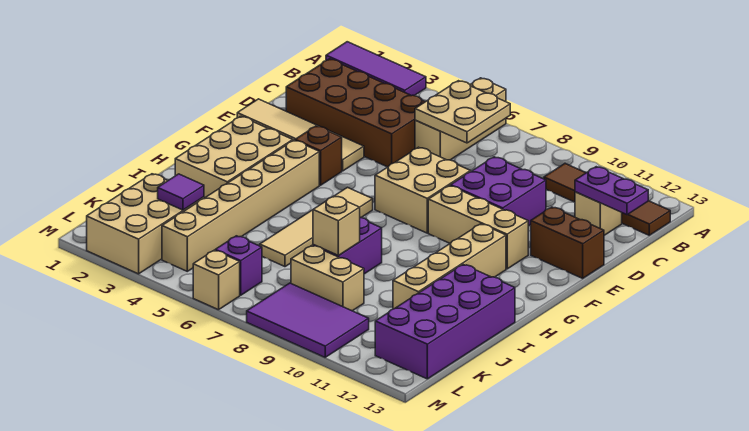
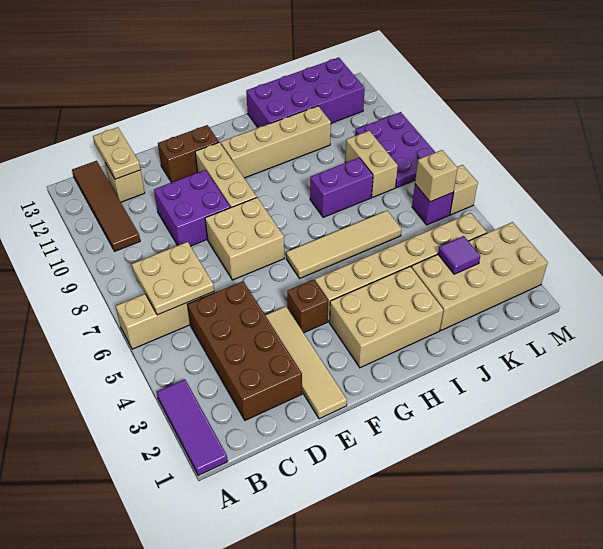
purple plate C12:C13 level 2 -> tan plate C12:C13 level 2
brown brick E12:E13 level 1 -> brown brick E12:F12 level 1
tan brick J8 level 2 -> tan brick L6 level 2
tan brick K2:M3 level 1 -> tan brick J2:M3 level 1
purple tile L8:M10 level 1 -> purple plate L8:M10 level 1

